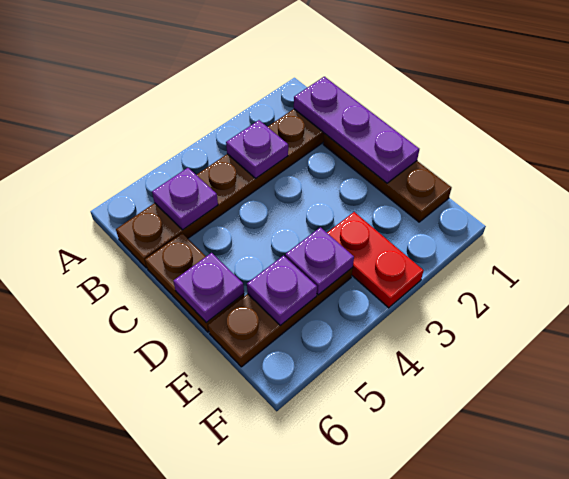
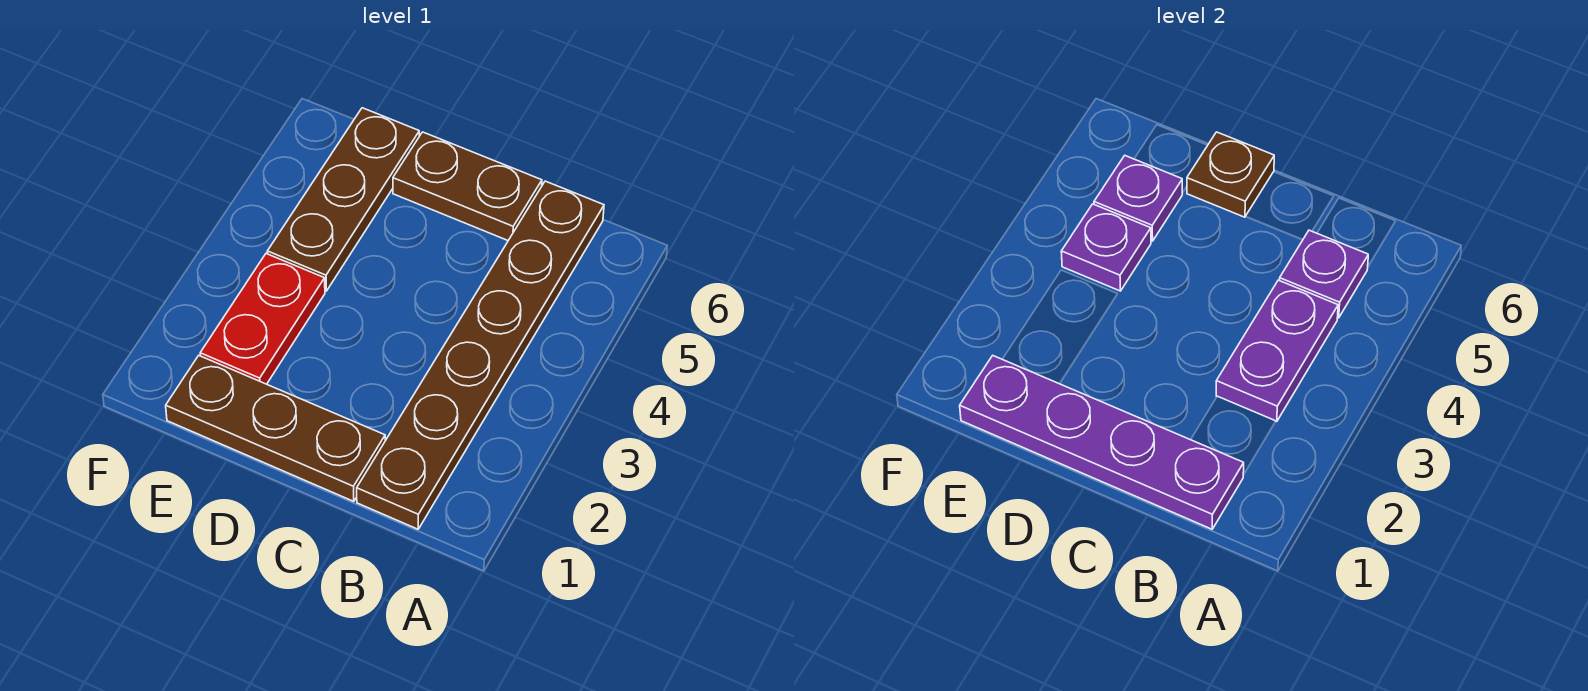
purple plate B1:D1 level 2 -> purple plate B1:E1 level 2
purple plate B3 level 2 -> purple plate B3:B4 level 2
purple plate D6 level 2 -> brown plate D6 level 2
red plate E3:F3 level 1 -> red plate E2:E3 level 1

